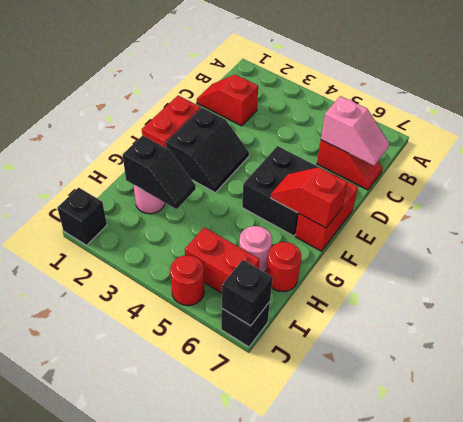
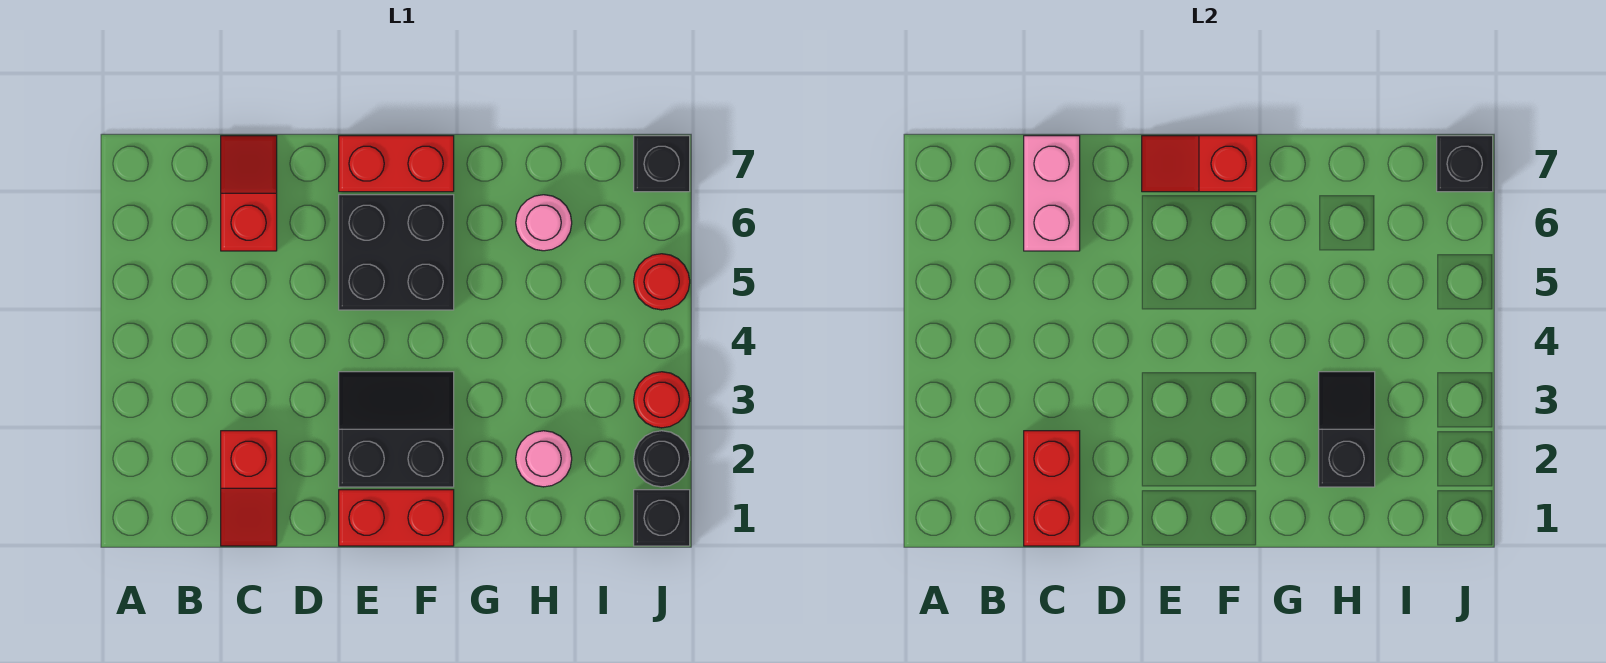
pink slope C6:C7 level 2 top 6 -> pink brick C6:C7 level 2
red slope F6:F7 level 2 top 7 -> red slope E7:F7 level 2 top F
red round brick H7 level 1 -> red round brick J3 level 1
red brick I5:I6 level 1 -> red brick C1:C2 level 2
none -> black round brick J2 level 1

